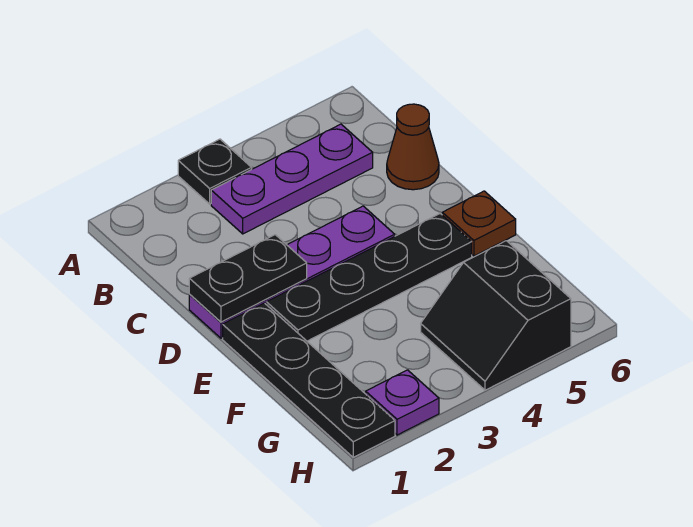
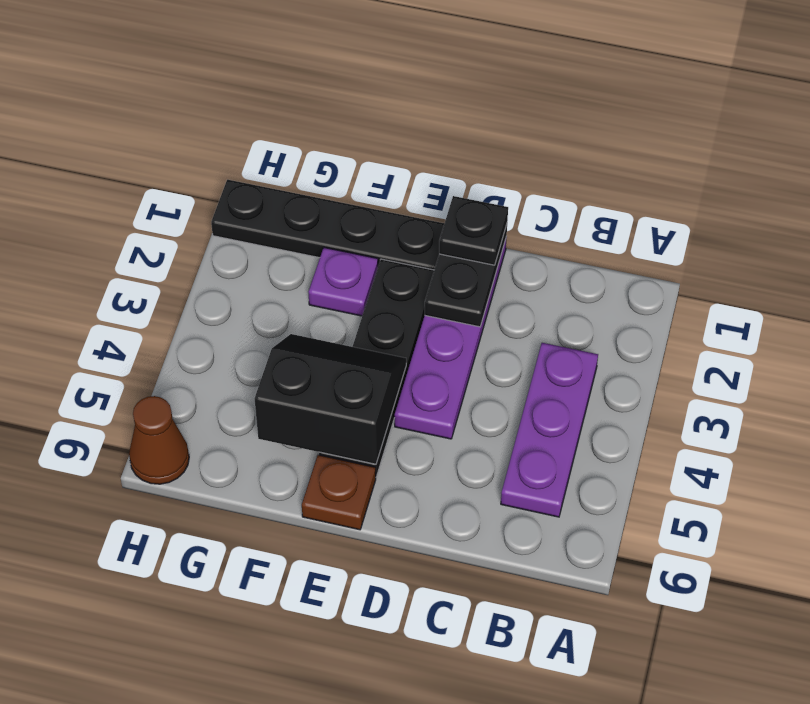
black plate A3 level 1 -> black plate D1 level 3
brown cone C6 level 1 -> brown cone H6 level 1
black slope G4:H5 level 1 top 5 -> black slope E4:F5 level 2 top 5
purple plate H2 level 1 -> purple plate F2 level 1

